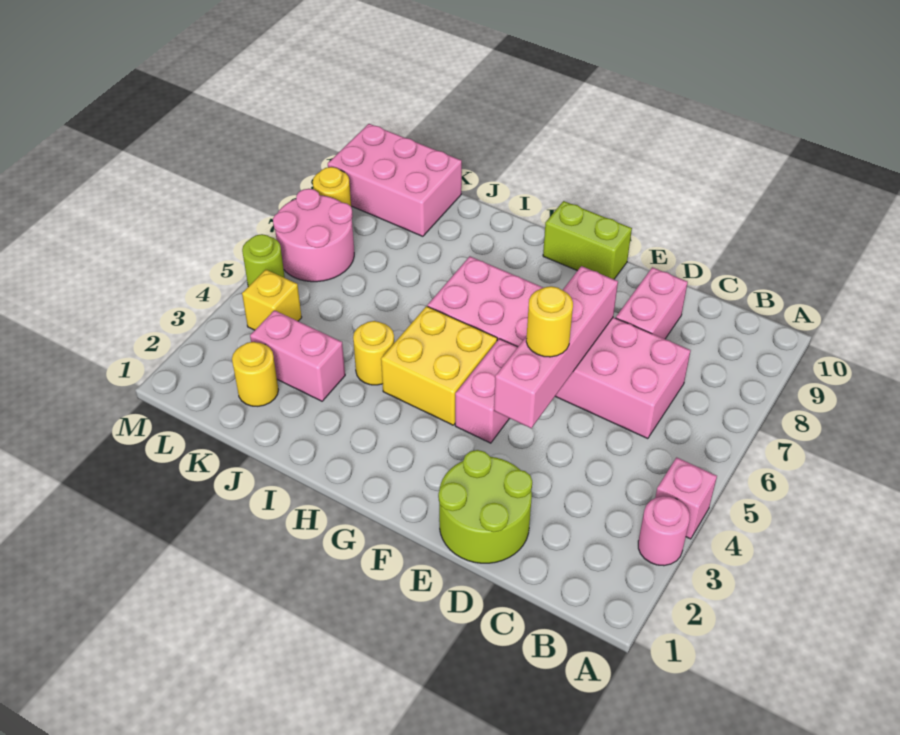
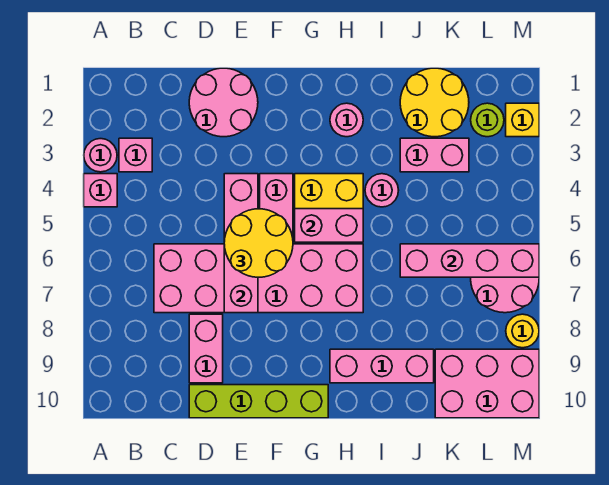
none -> pink brick B3 level 1
lime round brick D1:E2 level 1 -> pink round brick D1:E2 level 1
yellow round brick E5 level 3 -> yellow round brick E5:F6 level 3
lime brick F10:G10 level 1 -> lime brick D10:G10 level 1
none -> pink brick G5:H5 level 2
none -> pink round brick H2 level 1
none -> pink brick H9:J9 level 1
yellow round brick I4 level 1 -> pink round brick I4 level 1
none -> pink brick J6:M6 level 2
yellow round brick K2 level 1 -> yellow round brick J1:K2 level 1
yellow brick L4 level 1 -> yellow brick M2 level 1
lime round brick M5 level 1 -> lime round brick L2 level 1

